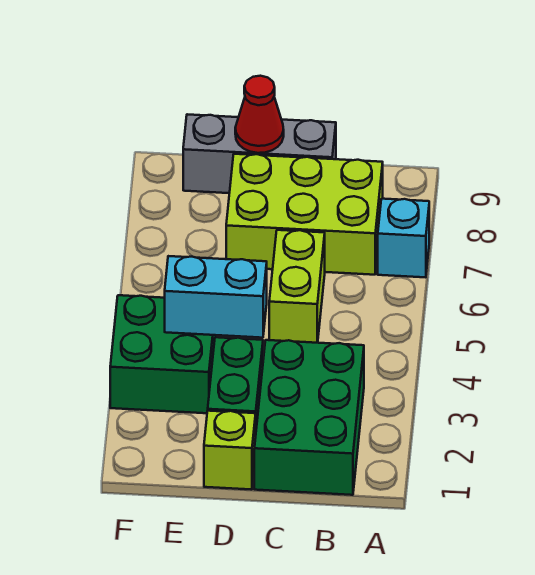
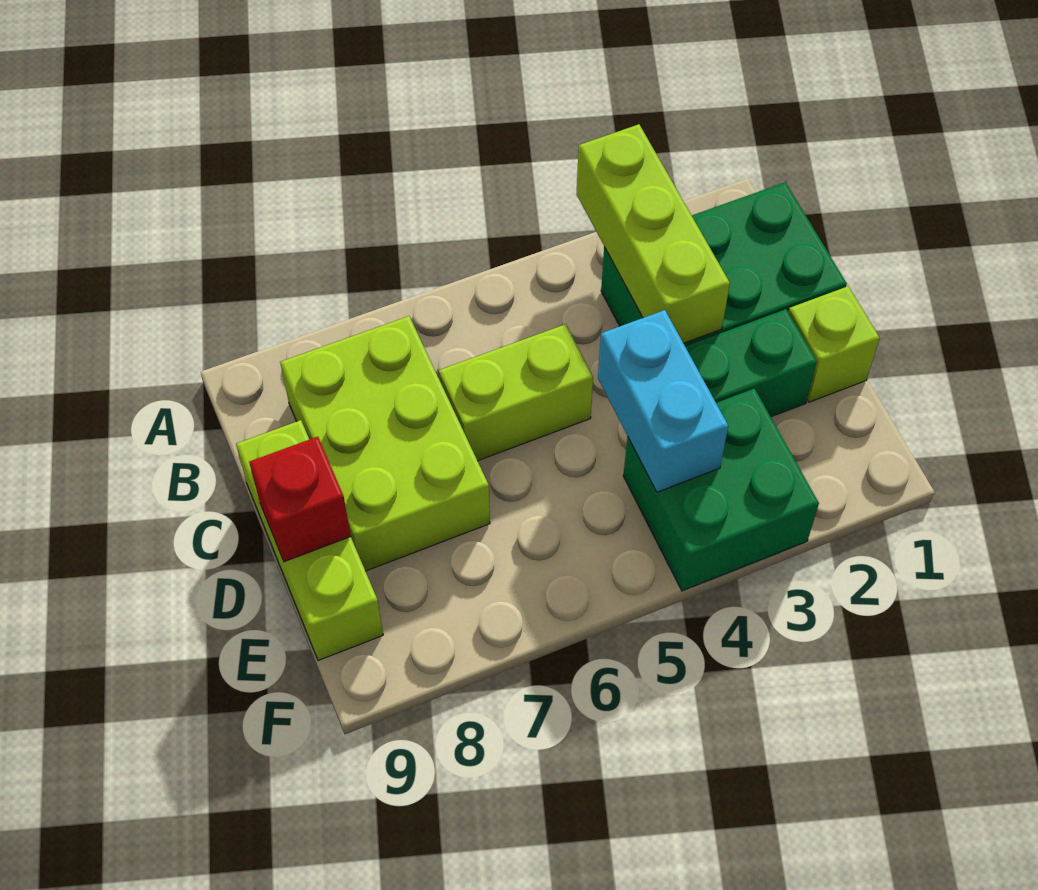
none -> lime brick A3:C3 level 2
cyan brick A7 level 1 -> none
grey brick C9:E9 level 1 -> lime brick C9:E9 level 1
red cone D9 level 2 -> red brick D9 level 2

